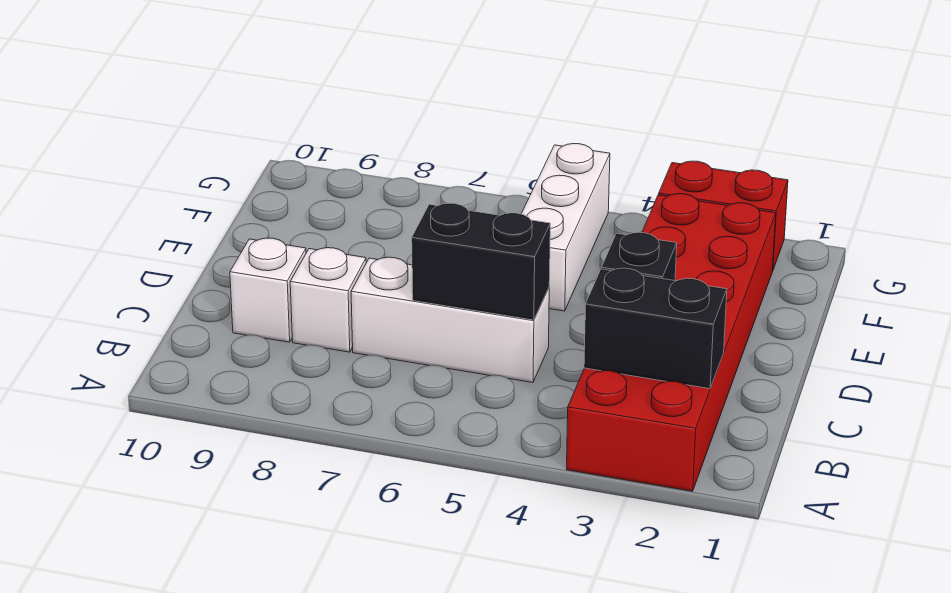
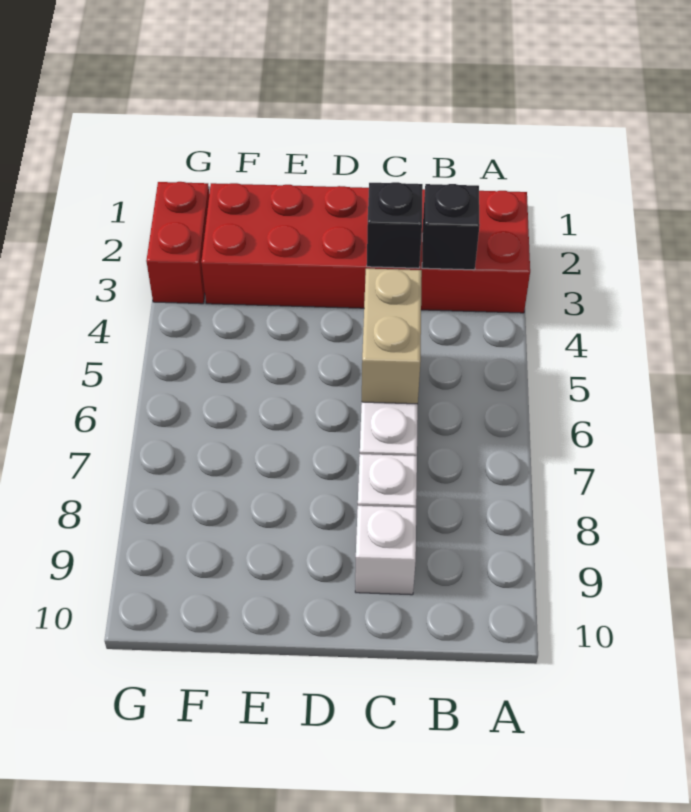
black brick B2:B3 level 2 -> black brick B3 level 2
black brick C5:C6 level 2 -> tan brick C5:C6 level 2
white brick E5:G5 level 1 -> none

